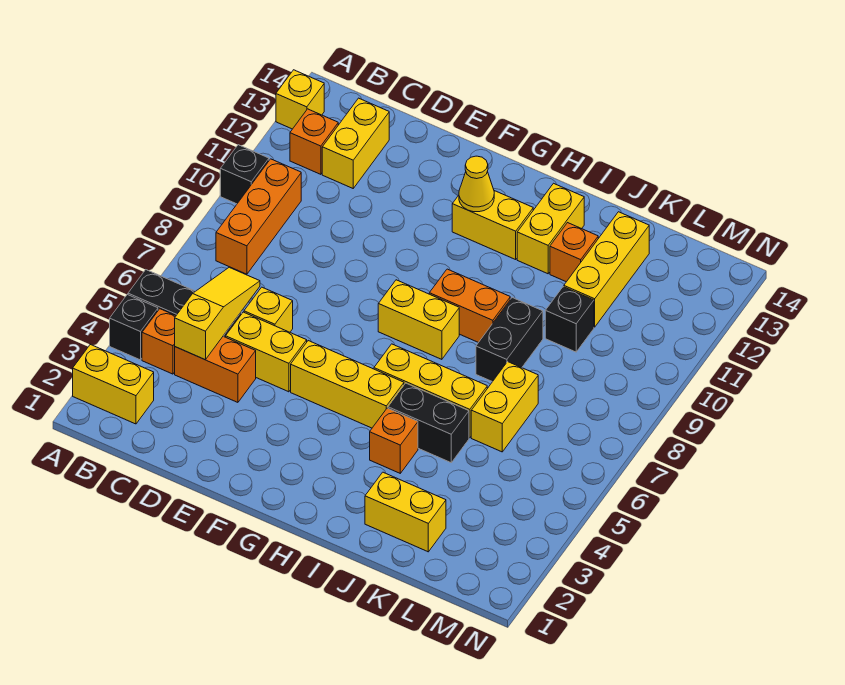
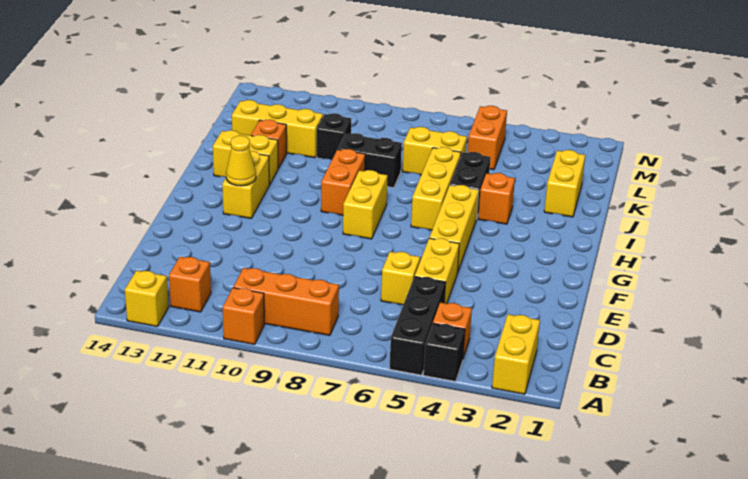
black brick A10 level 1 -> orange brick A10 level 1
orange brick C4:D4 level 1 -> orange brick L5:M5 level 1
yellow slope C4:C6 level 2 top 4 -> none
yellow brick C12:C13 level 1 -> none

